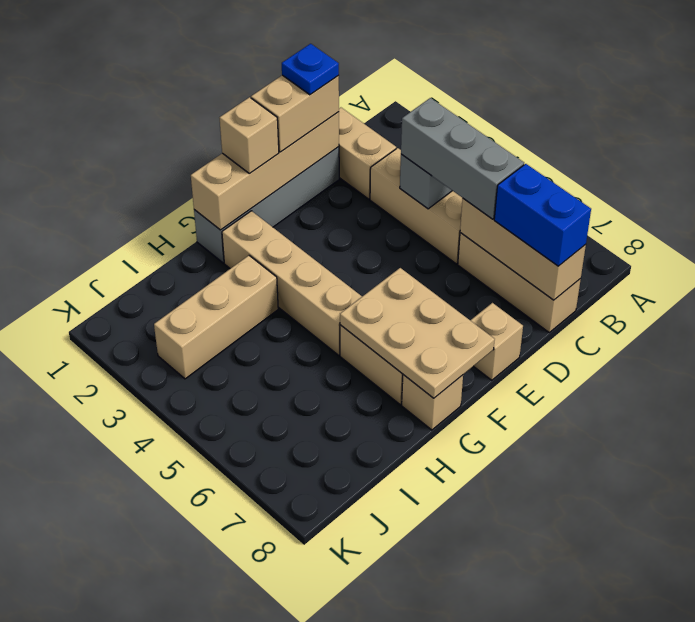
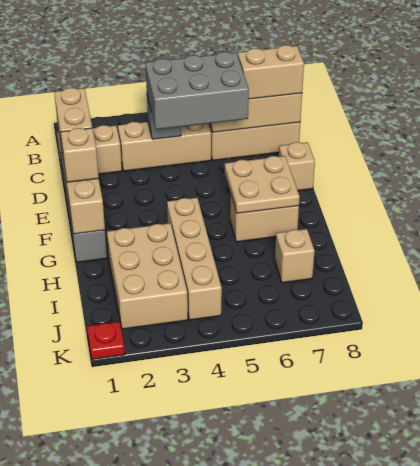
grey brick C4:C6 level 3 -> grey brick C4:D6 level 3
blue brick C7:C8 level 3 -> tan brick C7:C8 level 3
blue plate D1 level 4 -> none
tan plate F6:G8 level 2 -> tan plate F6:G7 level 2
tan brick G2:G5 level 1 -> tan brick G4:J4 level 1
tan brick G8 level 1 -> tan brick I7 level 1
tan brick H3:J3 level 1 -> tan brick H2:J3 level 1
none -> red plate K1 level 1

